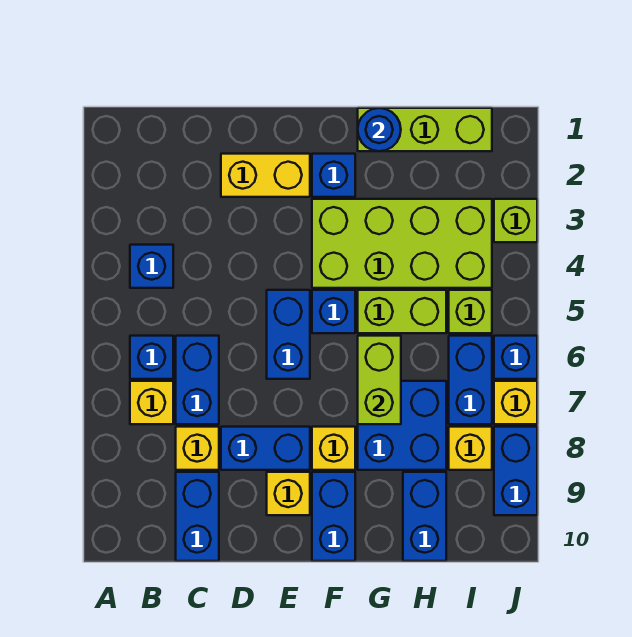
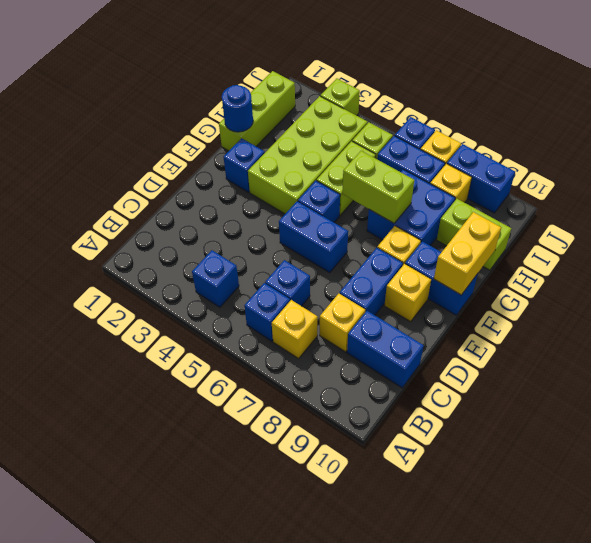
blue brick C6:C7 level 1 -> blue brick C6 level 1
yellow brick D2:E2 level 1 -> yellow brick F10:G10 level 2
blue brick H9:H10 level 1 -> lime brick H9:H10 level 1

